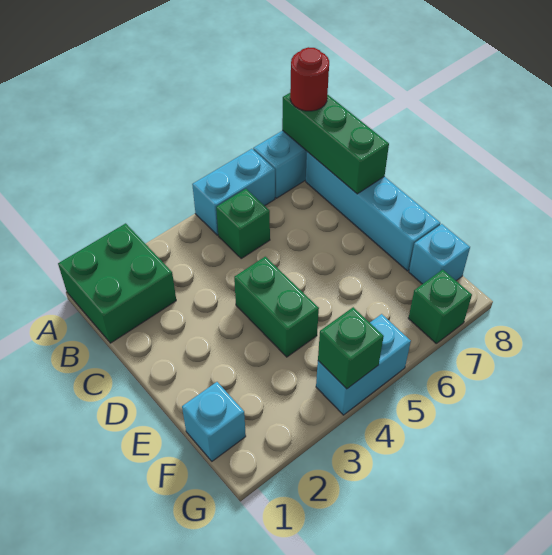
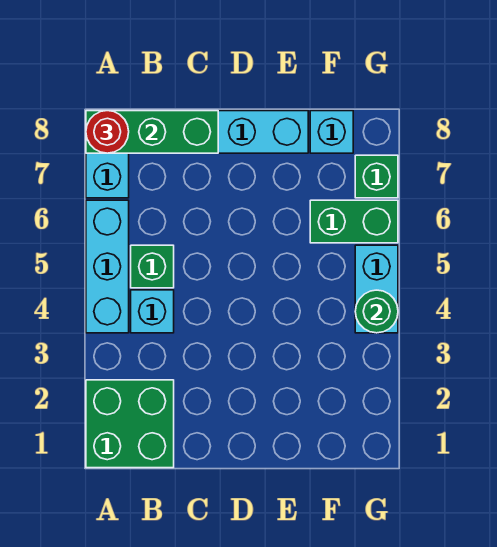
cyan brick A5:A6 level 1 -> cyan brick A4:A6 level 1
green brick D4:E4 level 1 -> green brick F6:G6 level 1
cyan brick F1 level 1 -> cyan brick B4 level 1
green brick G4 level 2 -> green round brick G4 level 2

